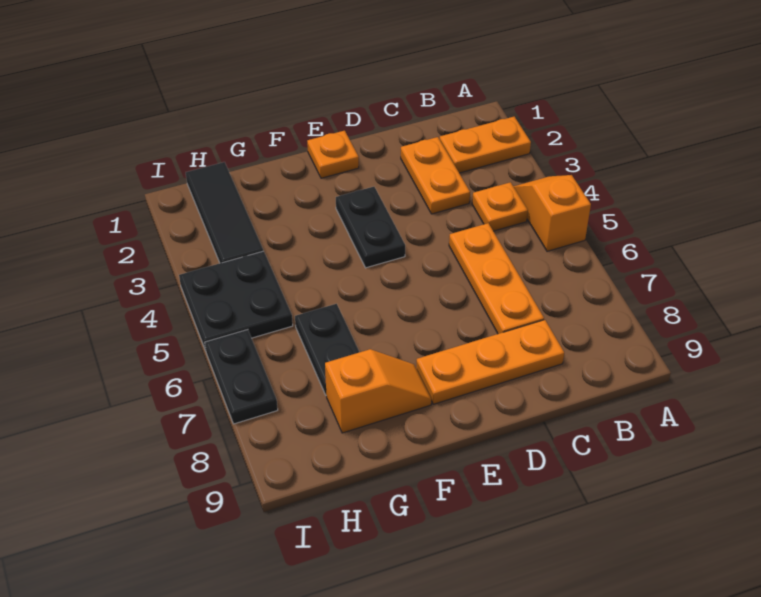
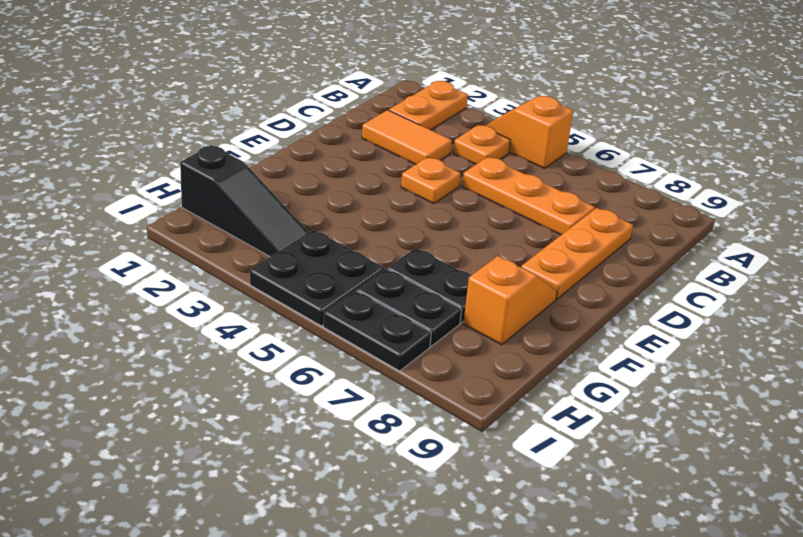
orange plate C2:C3 level 1 -> orange tile C2:C3 level 1
orange plate E1 level 1 -> orange plate D4 level 1
black plate E3:E4 level 1 -> black plate H6:H7 level 1
black tile H1:H3 level 1 -> black slope H1:H3 level 1 top 1

